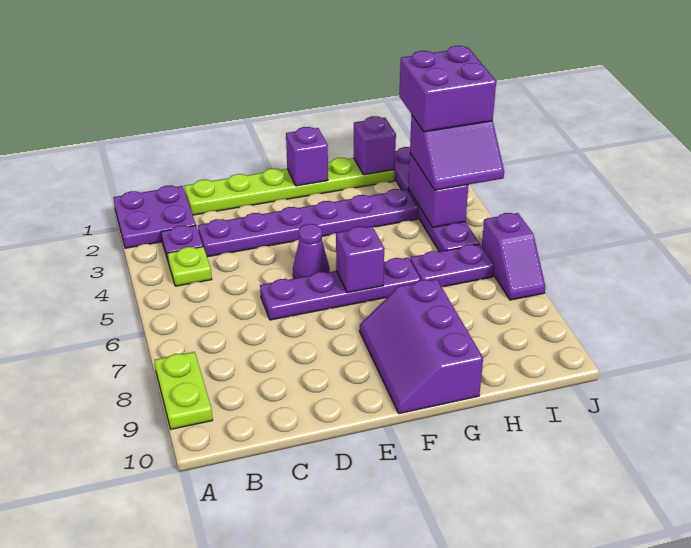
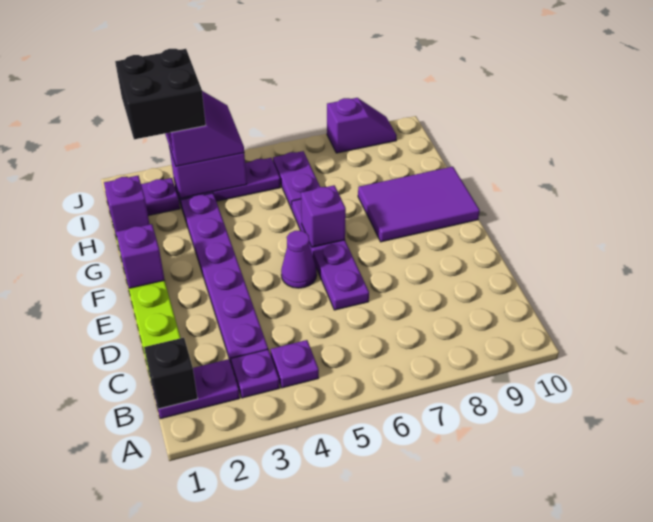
purple plate A1:B2 level 1 -> purple plate B1:B2 level 1
lime plate A8:A9 level 1 -> none
none -> black brick B1 level 2
lime plate B4 level 1 -> purple plate B4 level 1
purple slope F8:G10 level 1 top G -> purple tile F8:G10 level 1
purple brick I2:J3 level 4 -> black brick I2:J3 level 4
purple slope J6:J7 level 1 top 6 -> purple slope J8:J9 level 1 top 8

